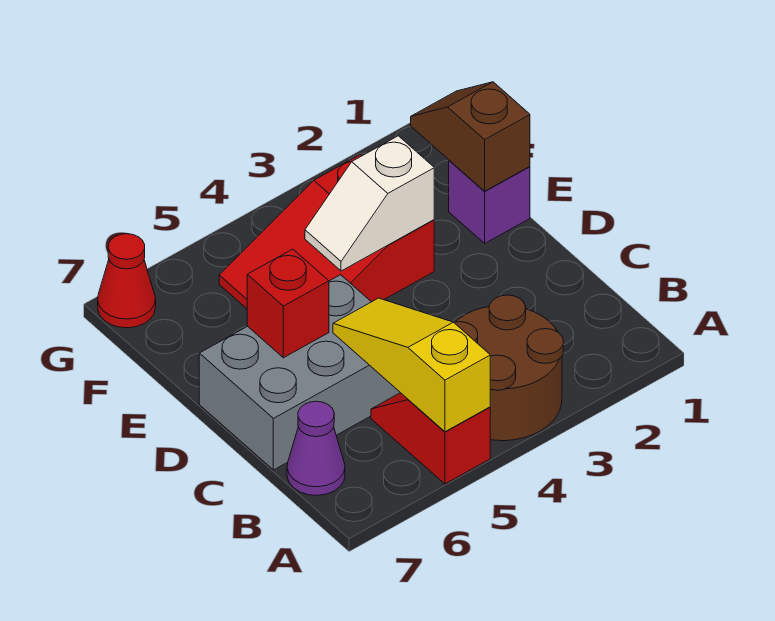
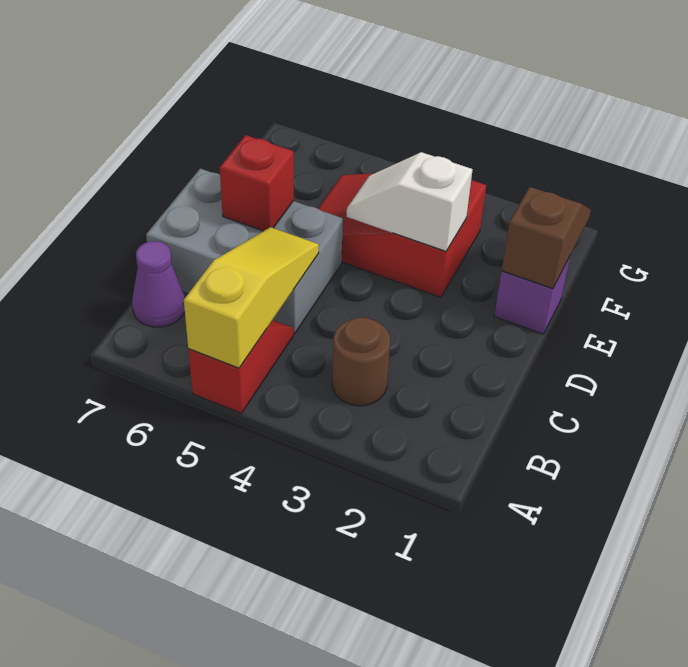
brown round brick A3:B4 level 1 -> brown round brick B3 level 1
red cone G7 level 1 -> none

